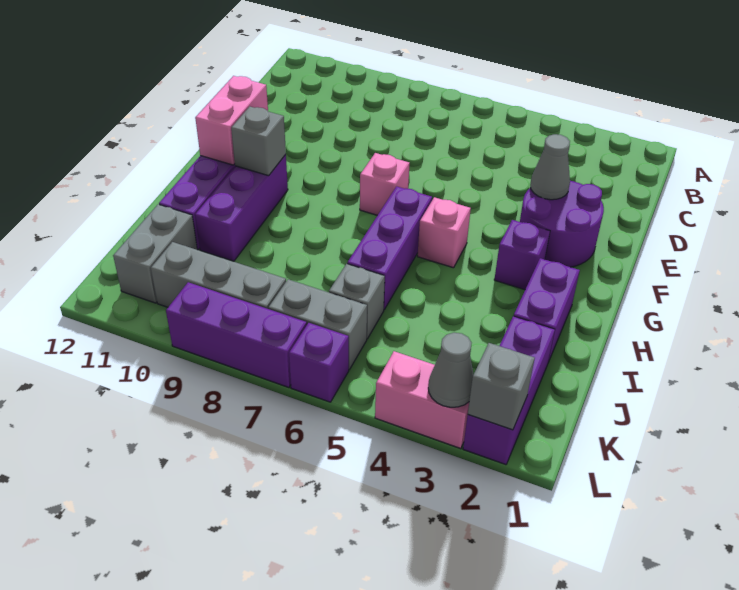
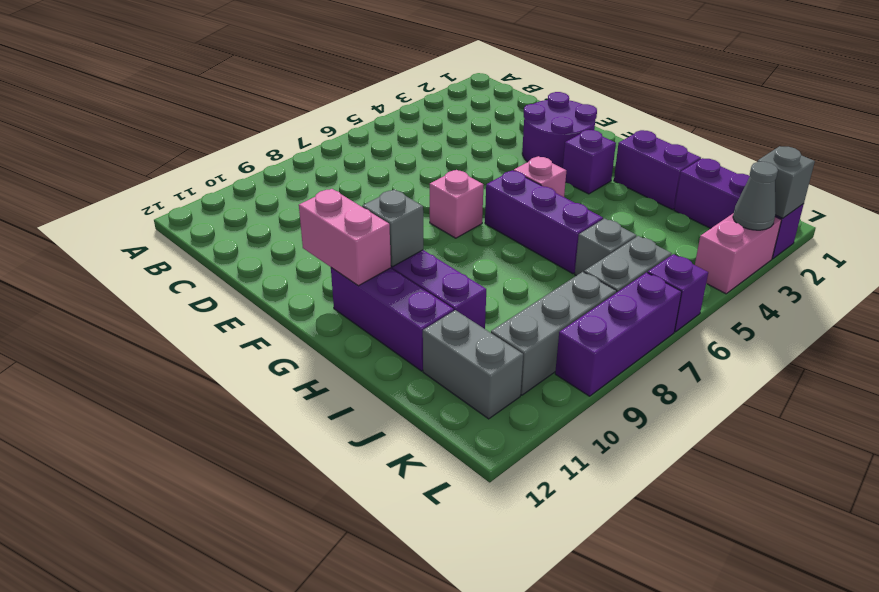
grey cone E3 level 2 -> none

